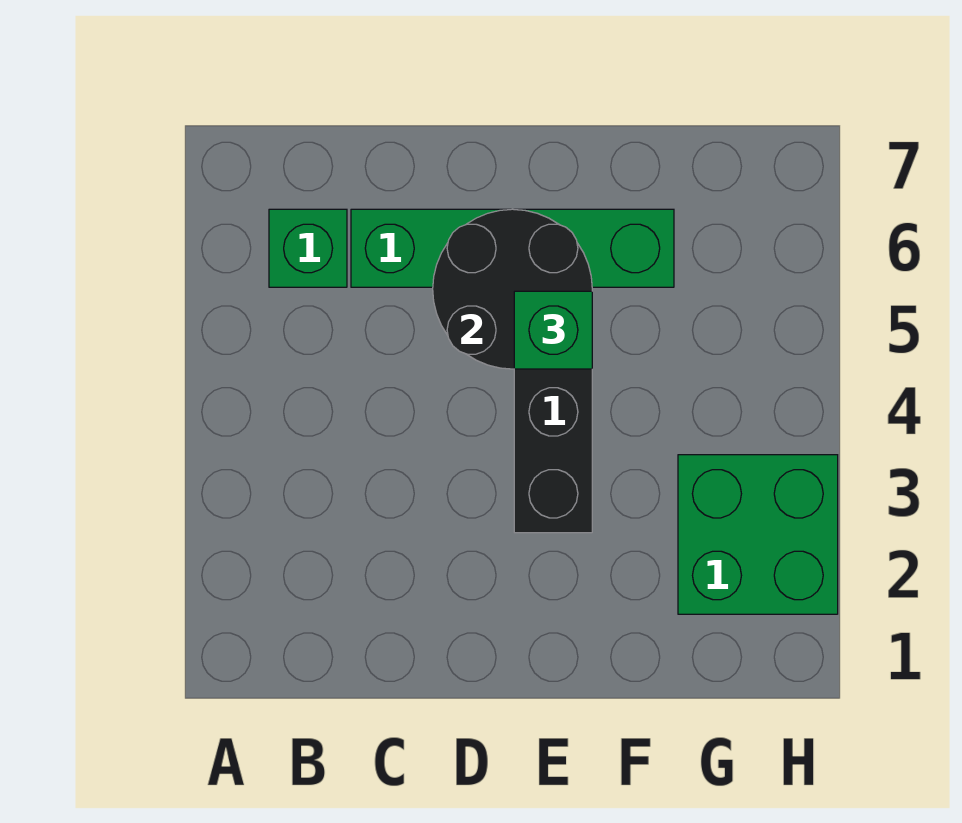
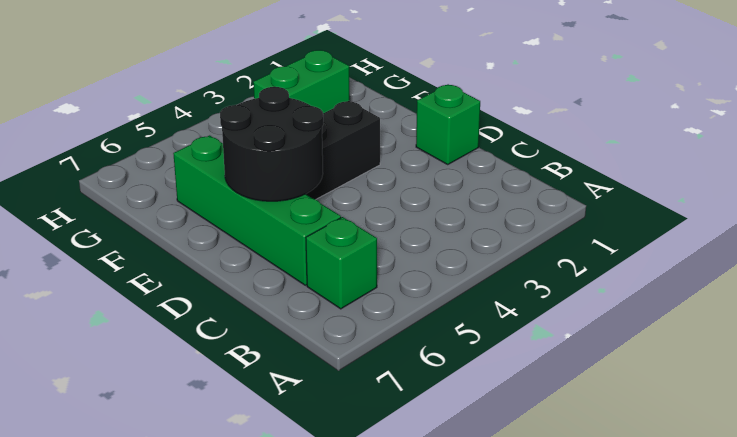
green brick E5 level 3 -> green brick D1 level 1
green brick G2:H3 level 1 -> green brick G2:G3 level 1

